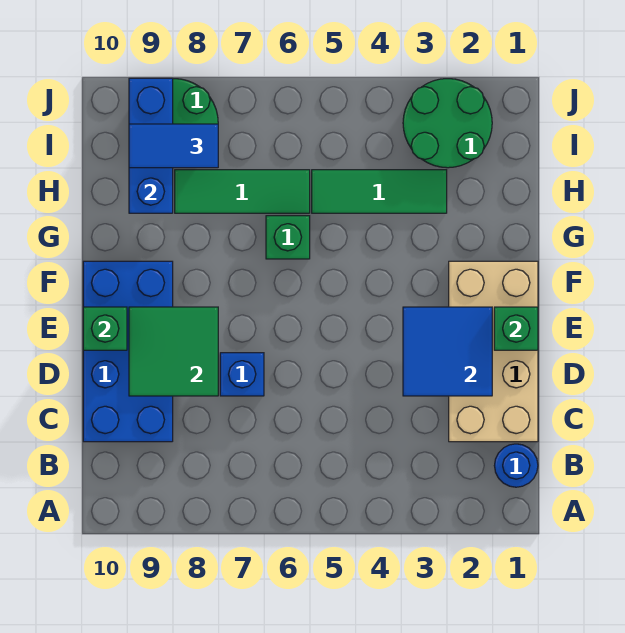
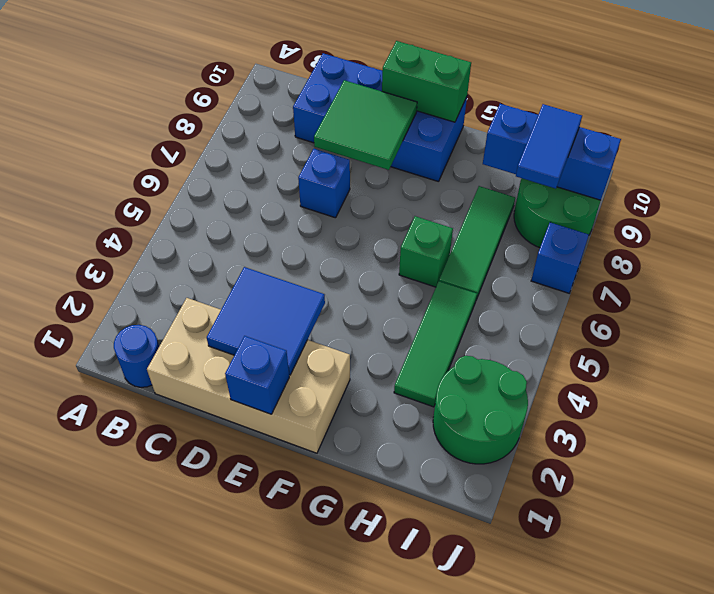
green brick E1 level 2 -> blue brick E1 level 2
green brick E10 level 2 -> green brick E10:F10 level 2
none -> blue brick J7 level 1

